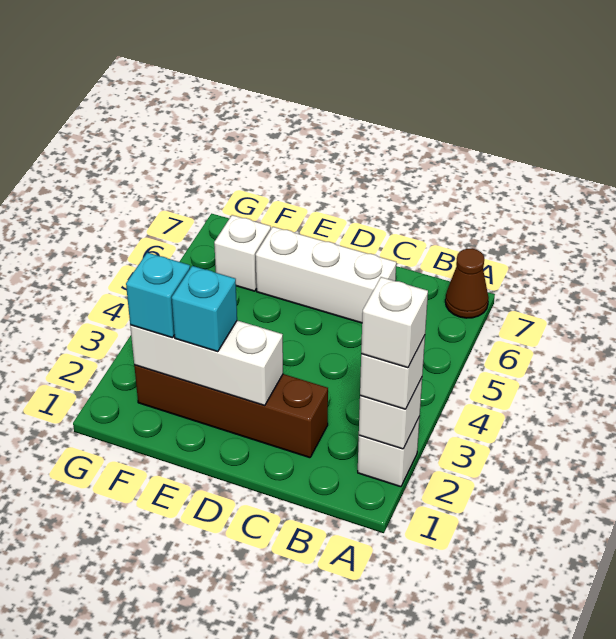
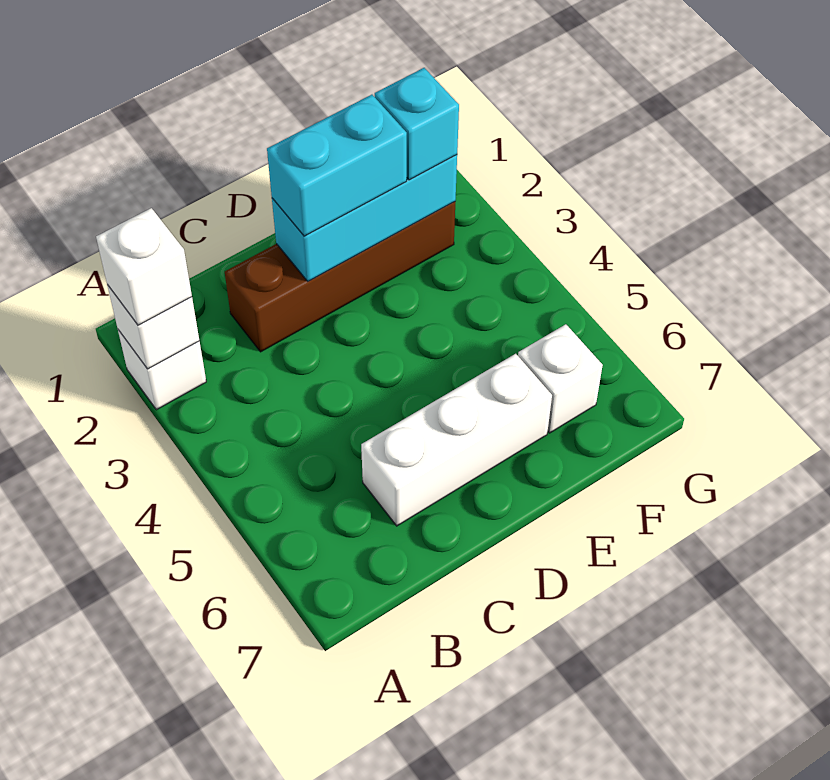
white brick A2 level 4 -> none
brown cone A7 level 1 -> none
white brick D2:F2 level 2 -> cyan brick D2:F2 level 2
cyan brick E2 level 3 -> cyan brick D2:E2 level 3

